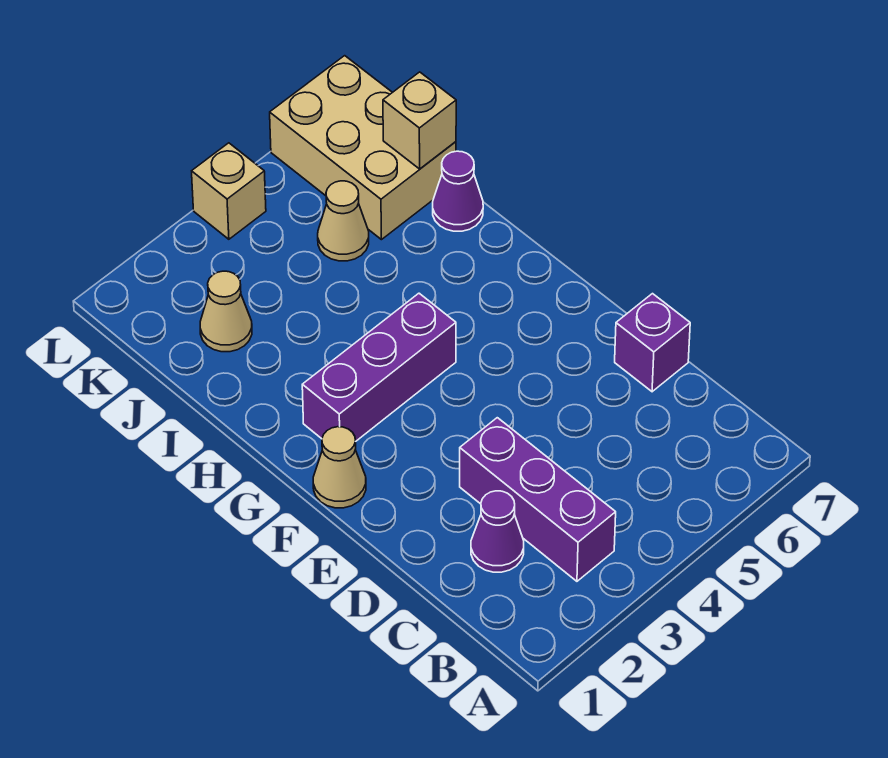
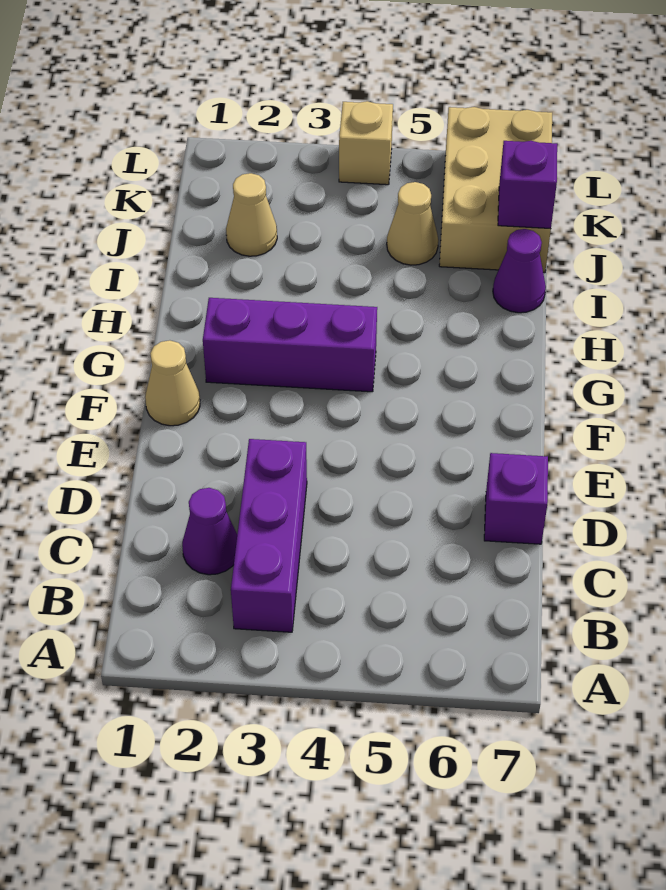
tan brick J7 level 2 -> purple brick J7 level 2

